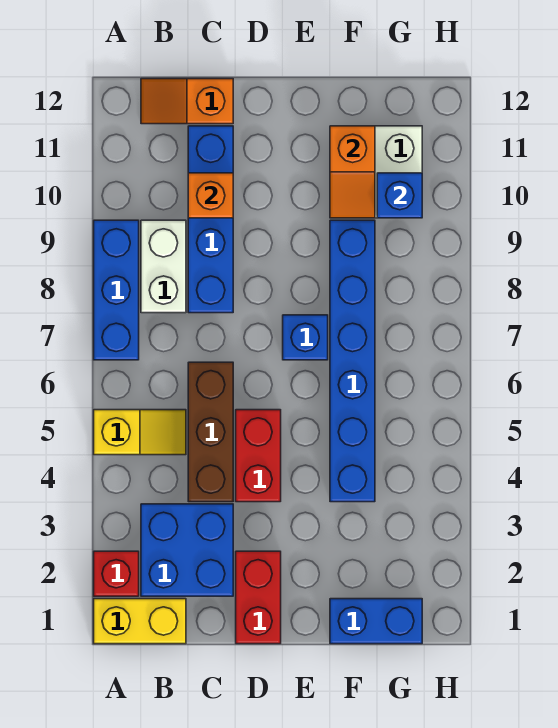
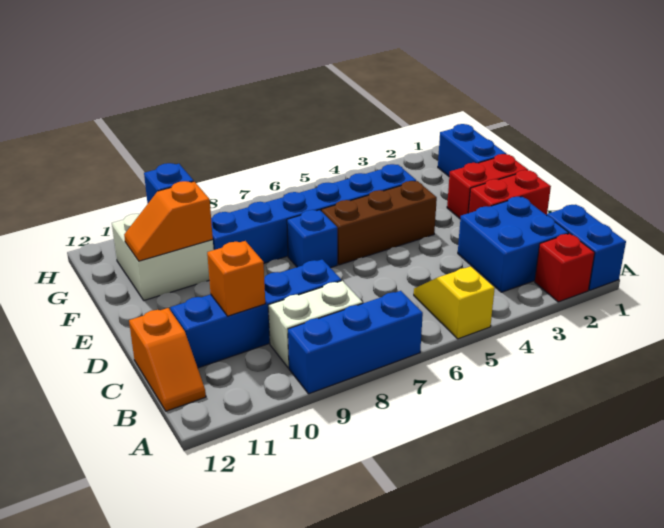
yellow brick A1:B1 level 1 -> blue brick A1:B1 level 1
brown brick C4:C6 level 1 -> brown brick E4:E6 level 1
red brick D4:D5 level 1 -> red brick E1:E2 level 1
orange slope F10:F11 level 2 top 11 -> orange slope F10:F11 level 2 top 10

